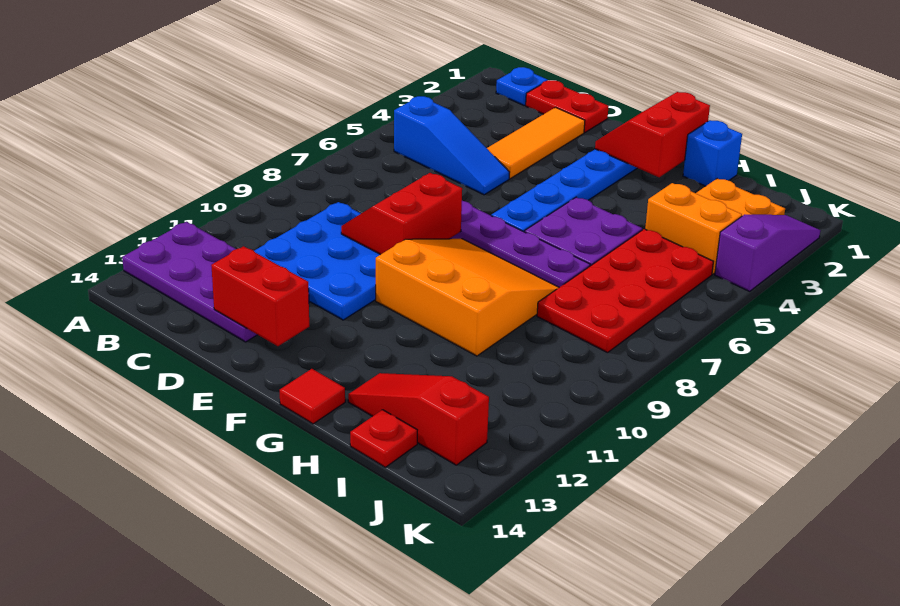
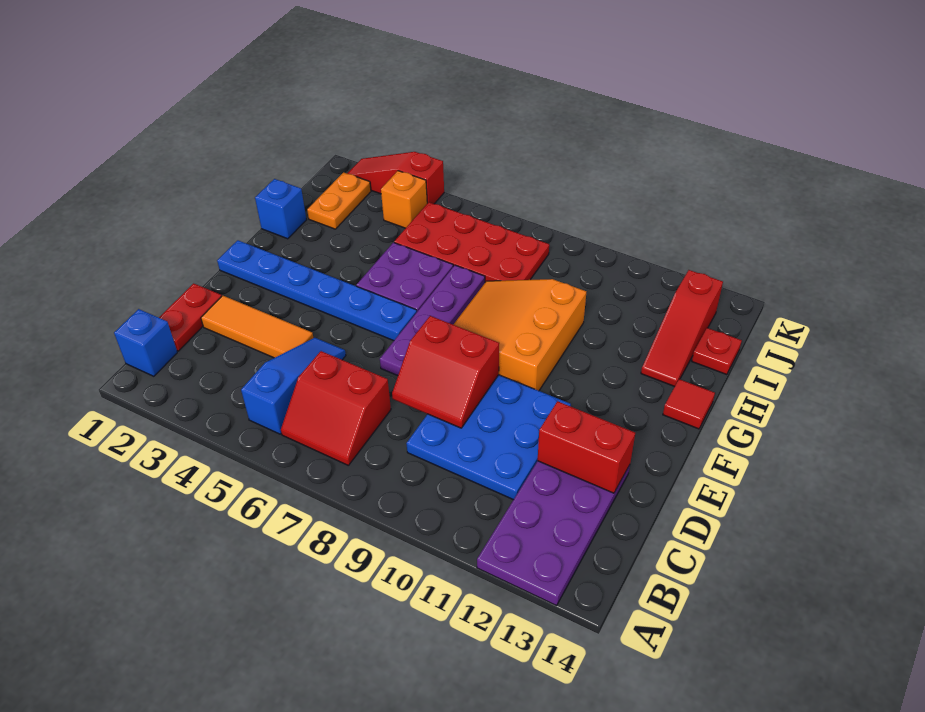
blue plate B1 level 1 -> blue brick B1 level 1
red brick D13:E13 level 2 -> red brick D12:D13 level 2
red slope F1:G2 level 2 top G -> red slope B6:C7 level 1 top C
orange brick I4:J4 level 1 -> orange brick J4 level 1
purple slope K2:K4 level 1 top 4 -> red slope K2:K4 level 1 top 4

